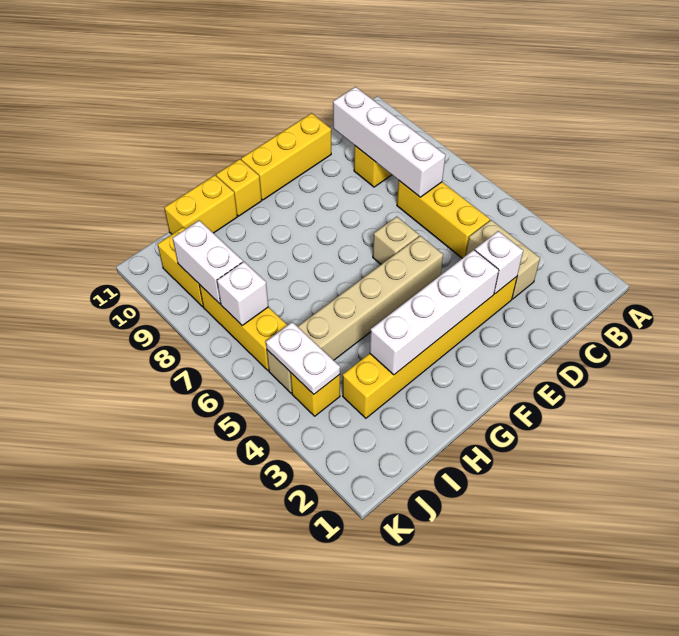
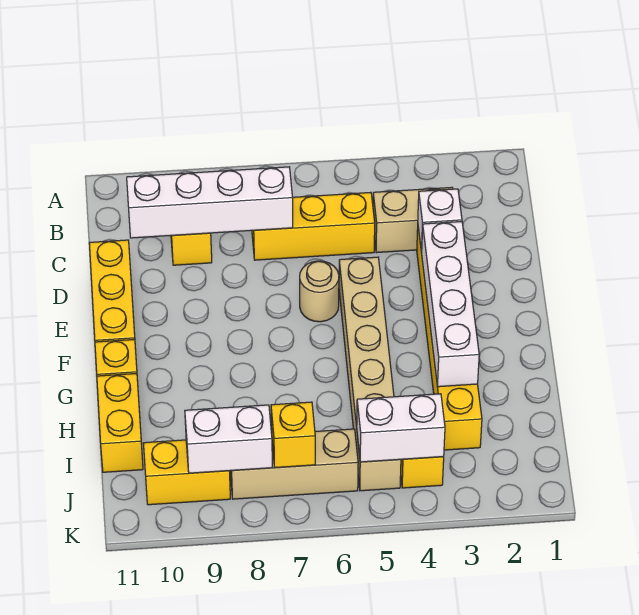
tan brick E6 level 1 -> tan round brick E6 level 1
white plate J4:J5 level 2 -> white brick J4:J5 level 2
yellow brick J6:J8 level 1 -> tan brick J6:J8 level 1
white brick J7 level 2 -> yellow brick J7 level 2

